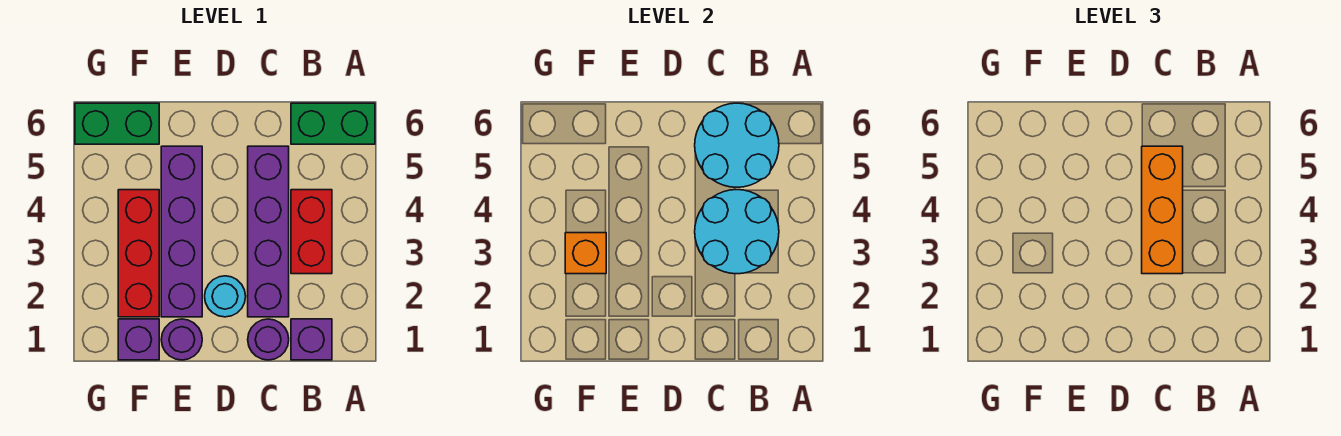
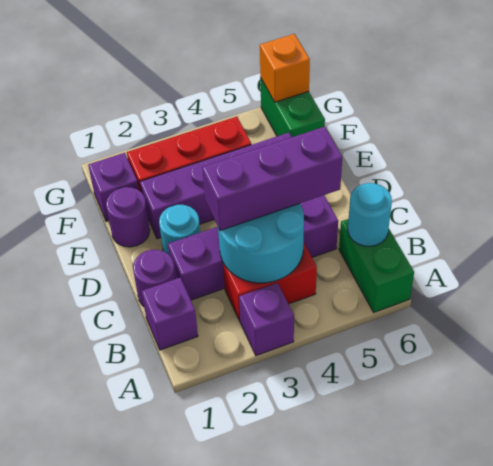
none -> purple brick A3 level 1
cyan round brick B5:C6 level 2 -> cyan round brick B6 level 2
orange brick C3:C5 level 3 -> purple brick C3:C5 level 3
orange brick F3 level 2 -> orange brick G6 level 2

